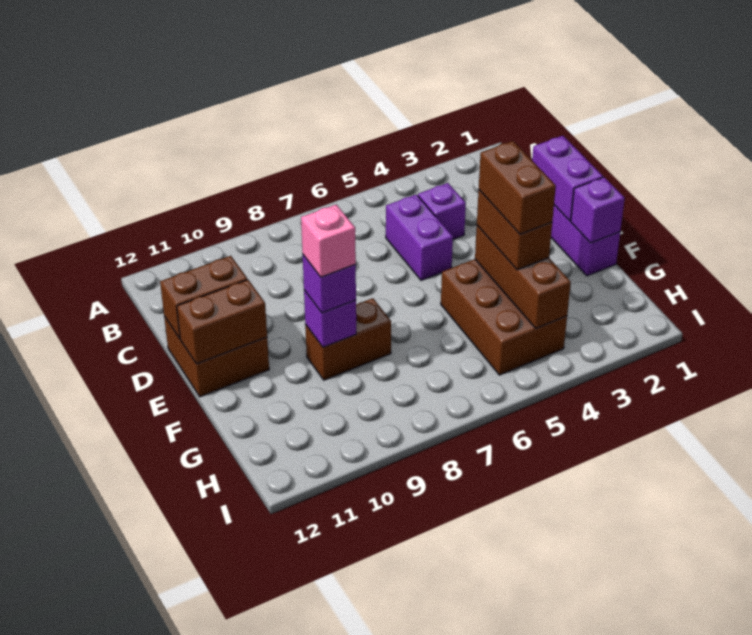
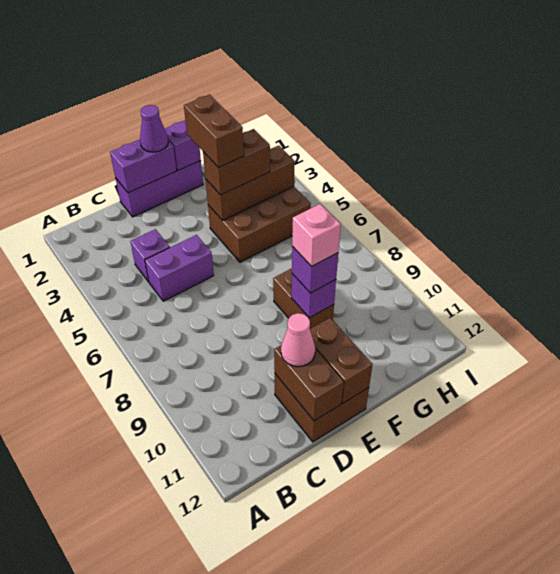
none -> pink cone D11 level 3
none -> purple cone E1 level 3
brown brick F4:G4 level 4 -> brown brick F3:F4 level 4

